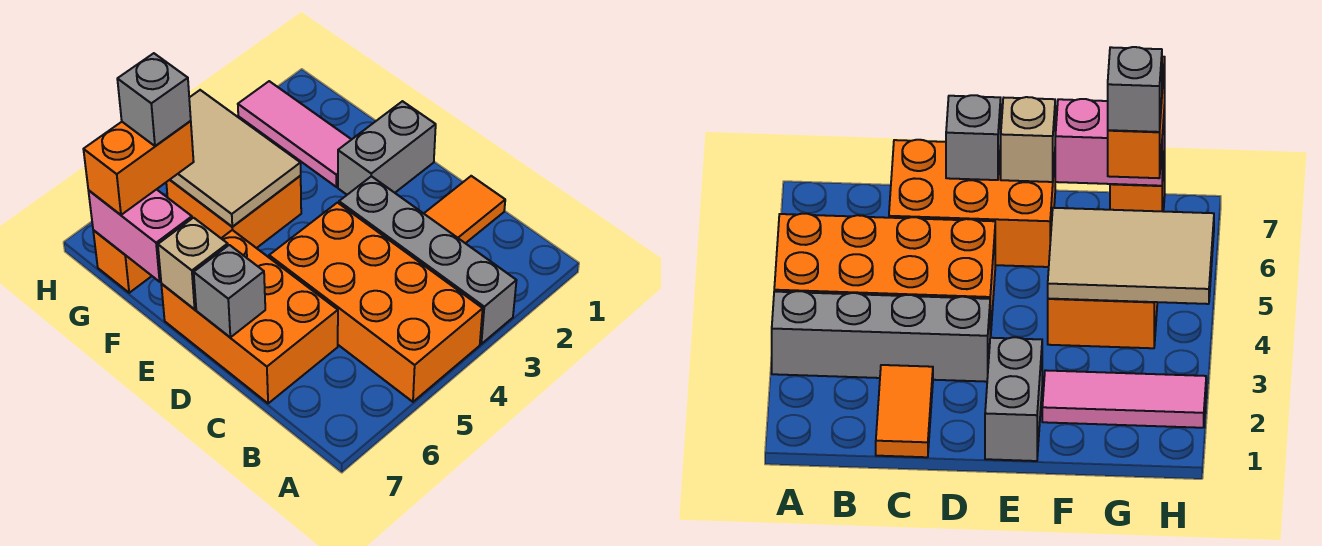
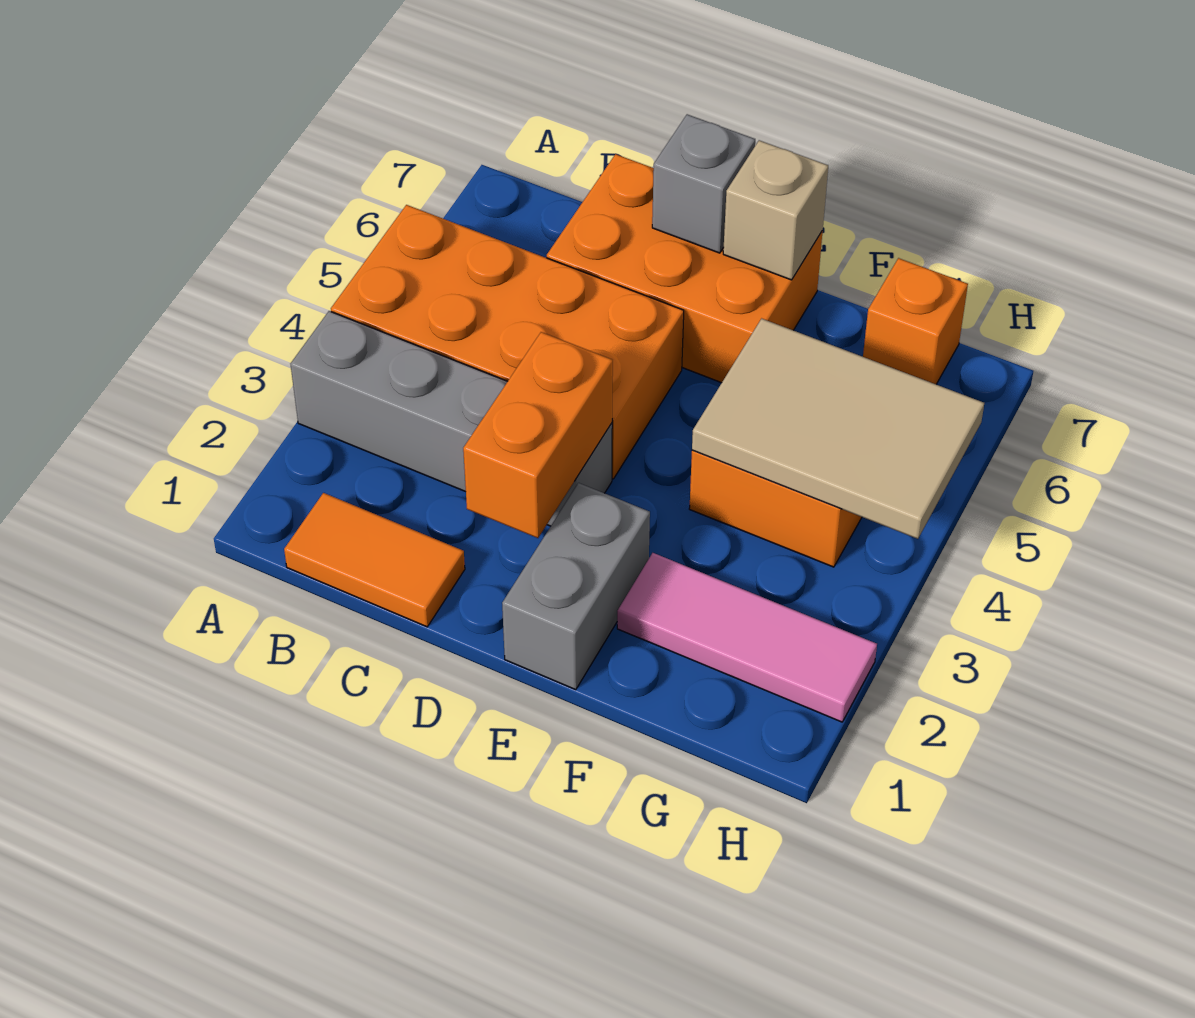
orange tile C1:C2 level 1 -> orange tile B1:C1 level 1
pink brick F7:G7 level 2 -> none
orange brick G6:G7 level 3 -> orange brick D2:D3 level 2
grey brick G6 level 4 -> none

